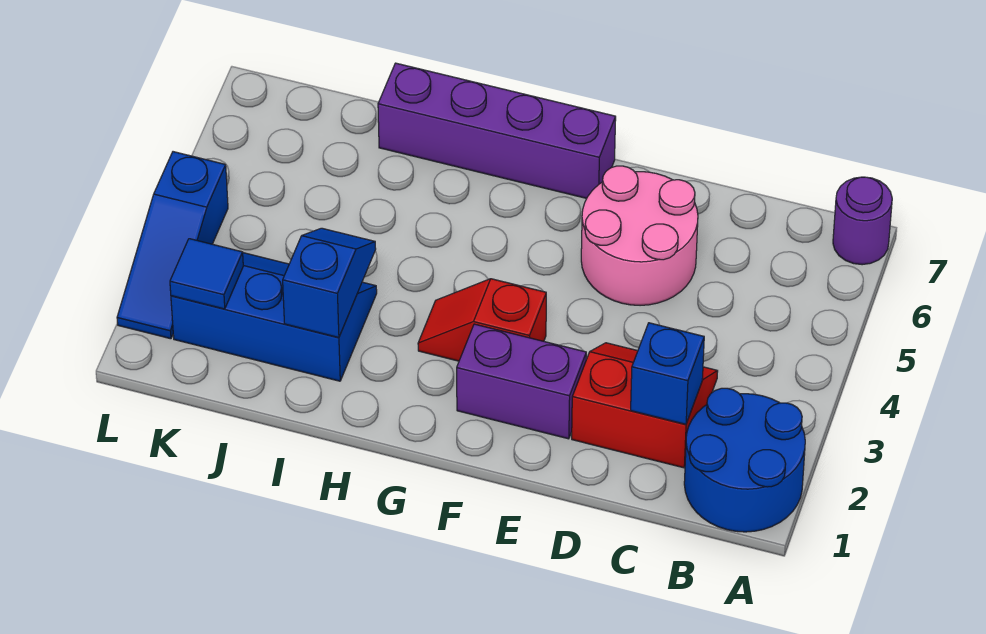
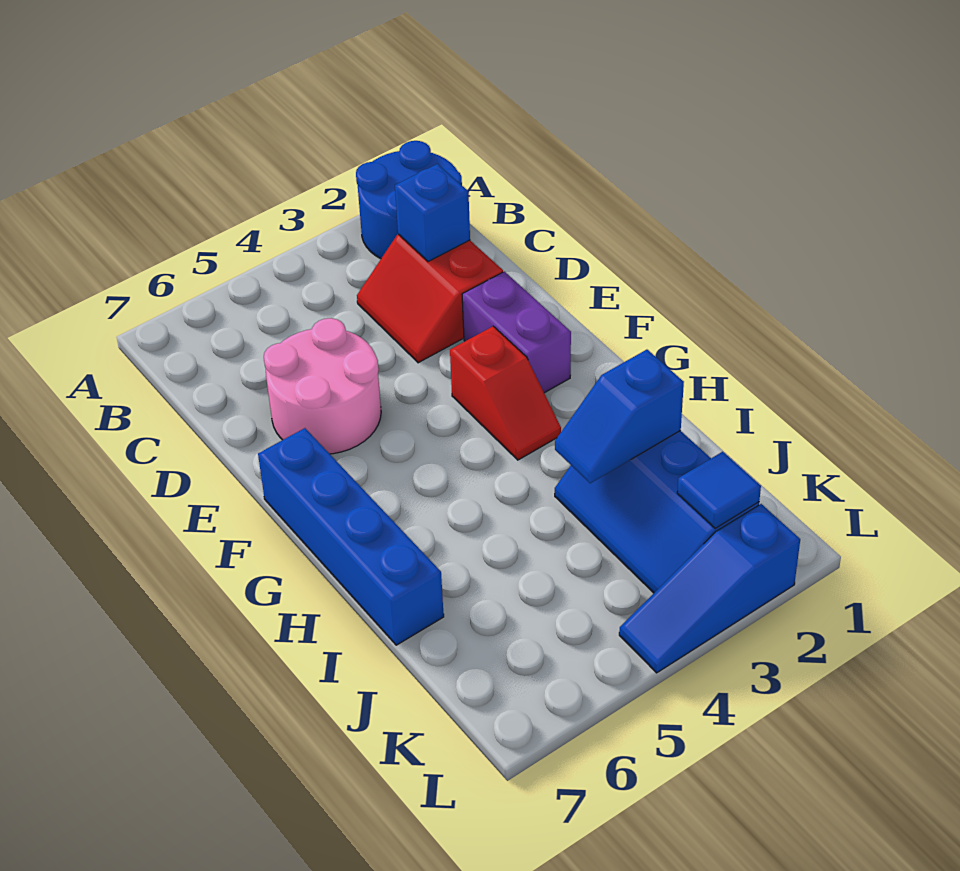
purple round brick A7 level 1 -> none
purple brick F7:I7 level 1 -> blue brick F7:I7 level 1
blue slope L2:L4 level 1 top 4 -> blue slope L2:L4 level 1 top 2

